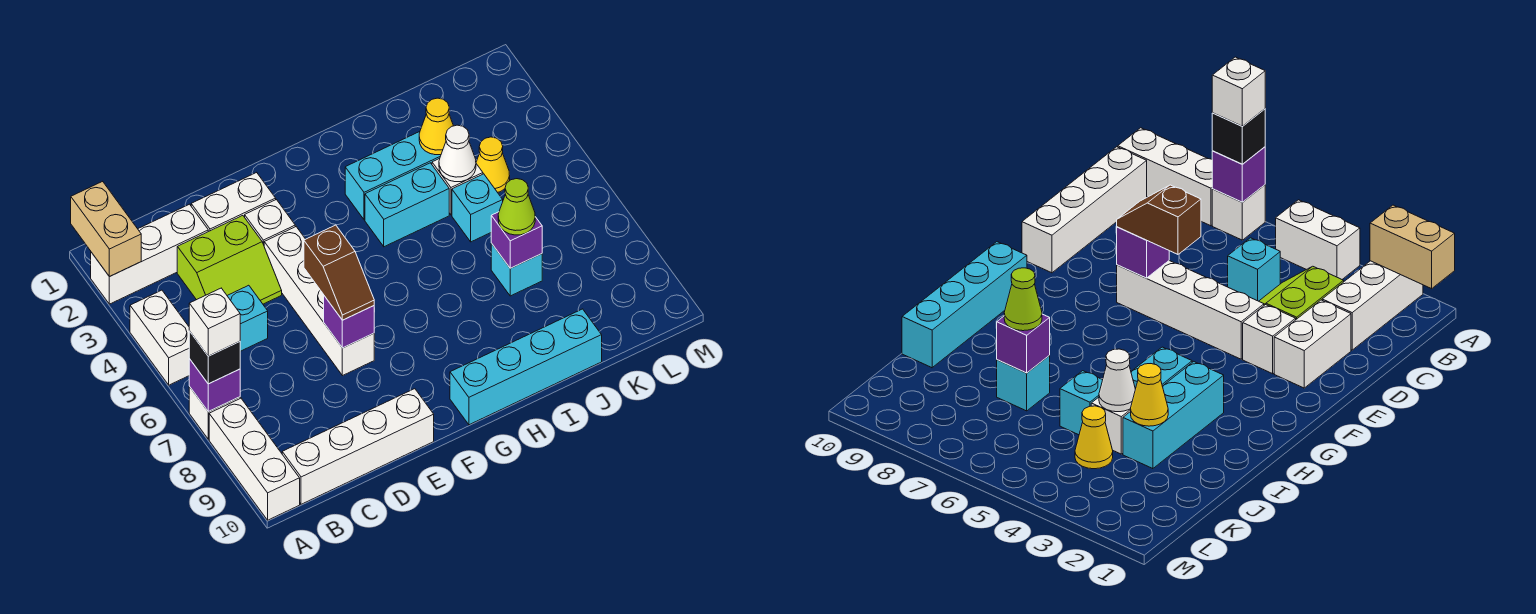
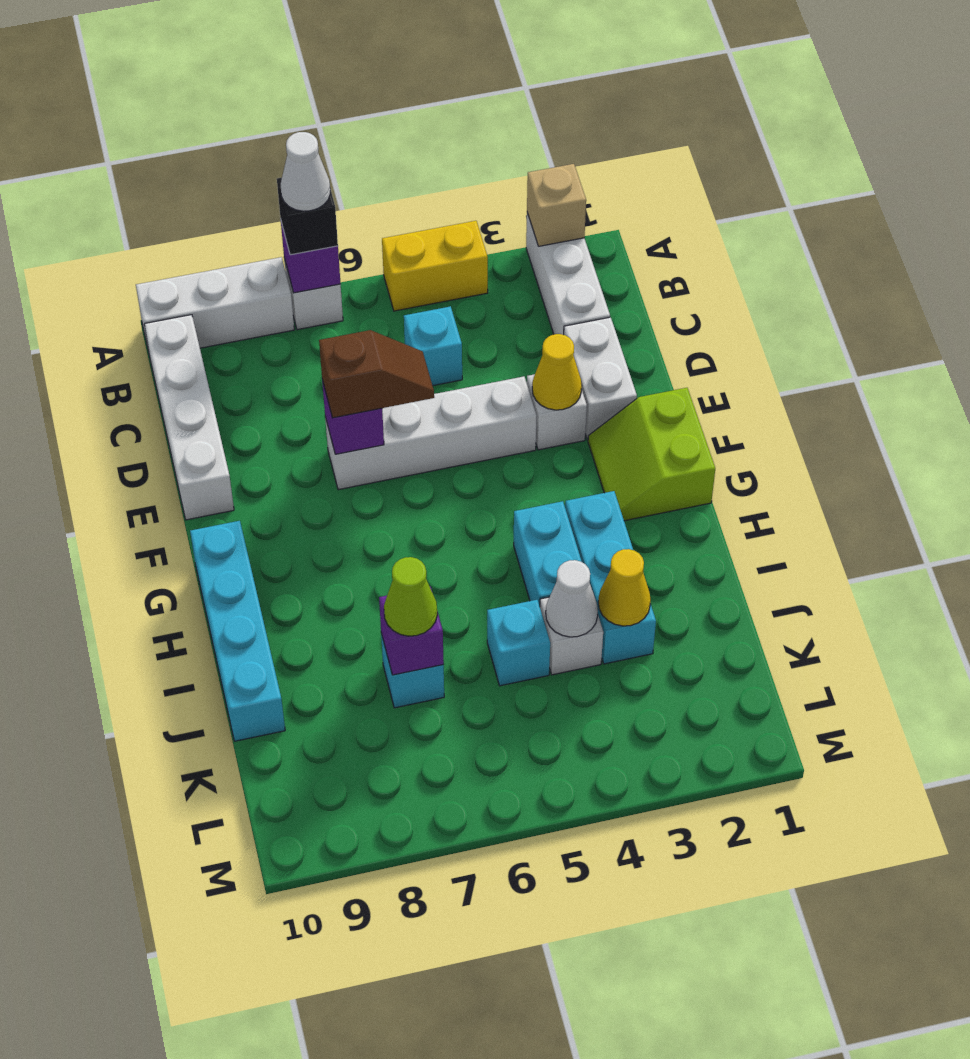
tan brick A1:A2 level 2 -> tan brick A2 level 2
white brick A4:A5 level 1 -> yellow brick A4:A5 level 1
white brick A7 level 4 -> white cone A7 level 4
lime slope C3:D4 level 1 top 3 -> lime slope F1:G2 level 1 top 1
brown slope E6:E7 level 3 top 6 -> brown slope E6:E7 level 3 top 7
yellow cone K4 level 1 -> yellow cone E3 level 2

